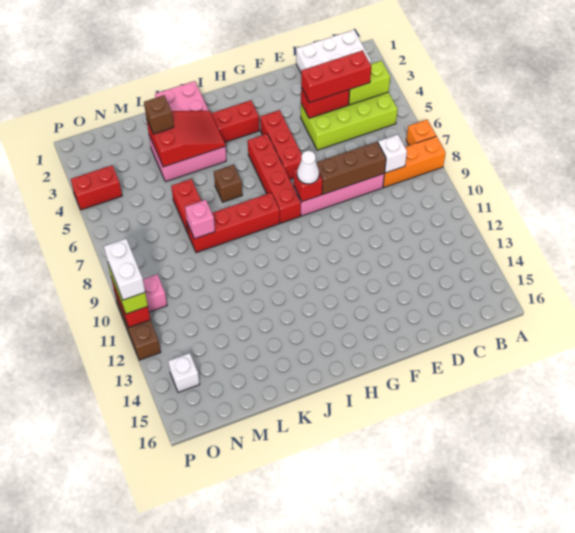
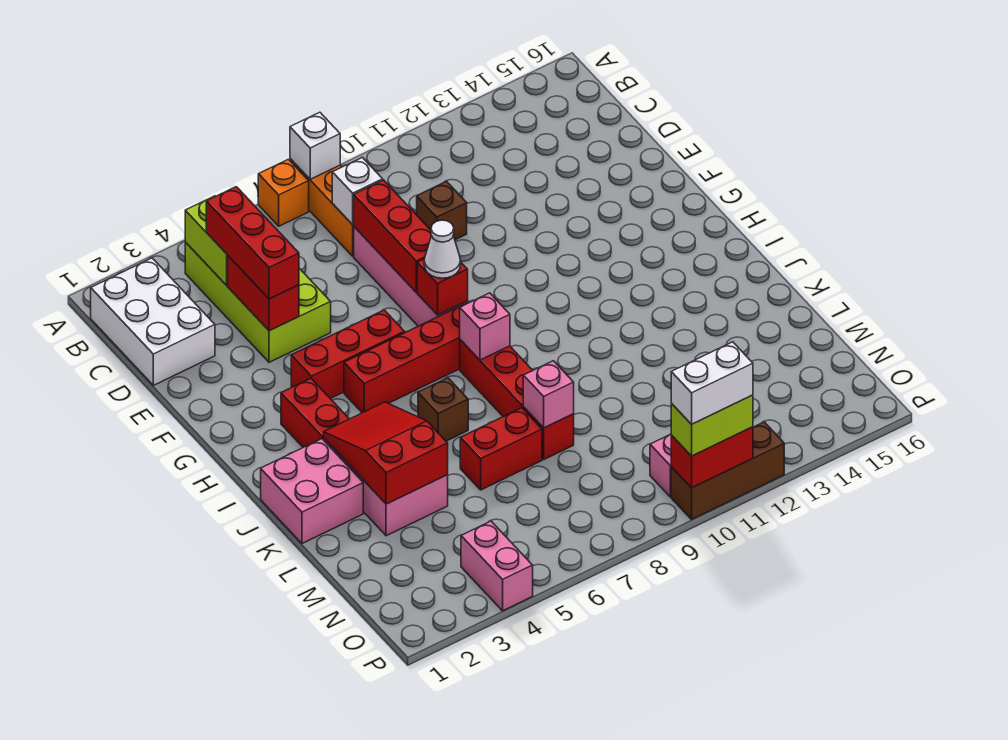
brown brick D8:F8 level 2 -> red brick D8:F8 level 2
none -> pink brick I8 level 2
brown brick L3 level 3 -> brown brick D10 level 1
red brick O4:P4 level 1 -> pink brick O4:P4 level 1
white brick O14 level 1 -> white brick A8 level 2

